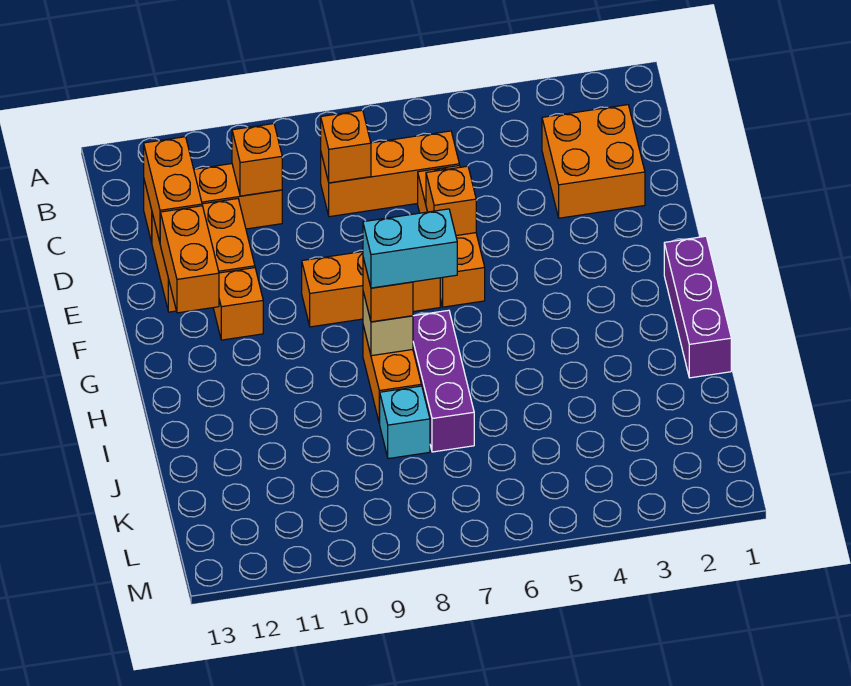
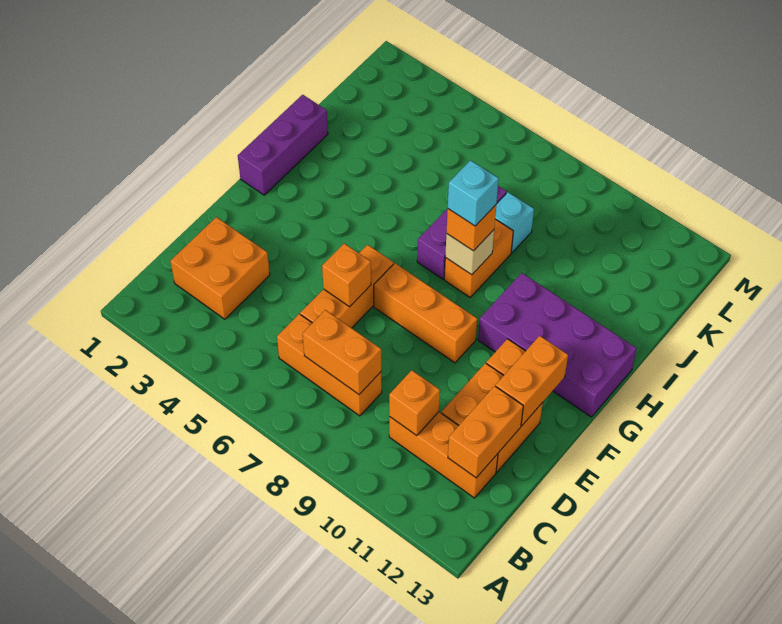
orange brick C8 level 2 -> orange brick C7:C8 level 2
none -> purple brick G10:H13 level 1
cyan brick H7:H8 level 4 -> cyan brick H8 level 4

